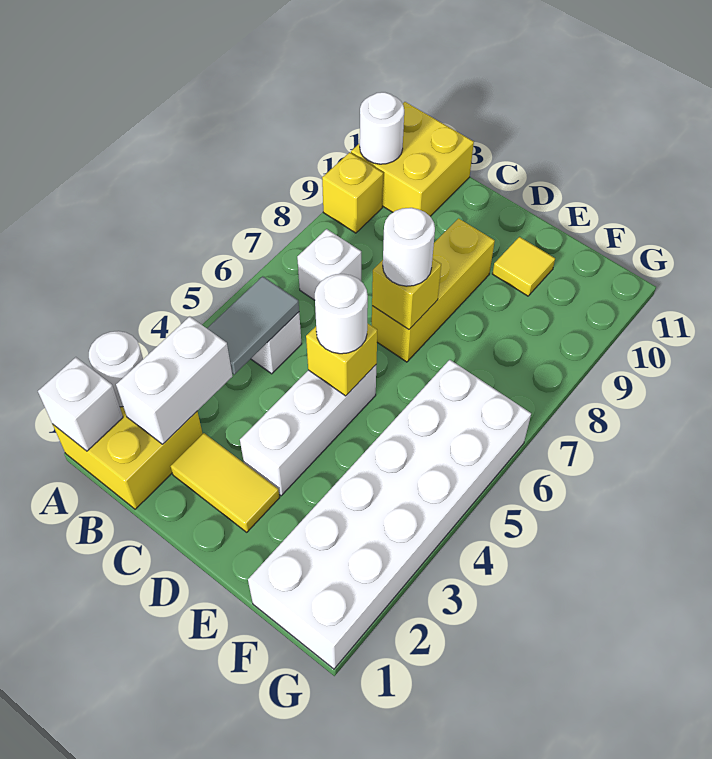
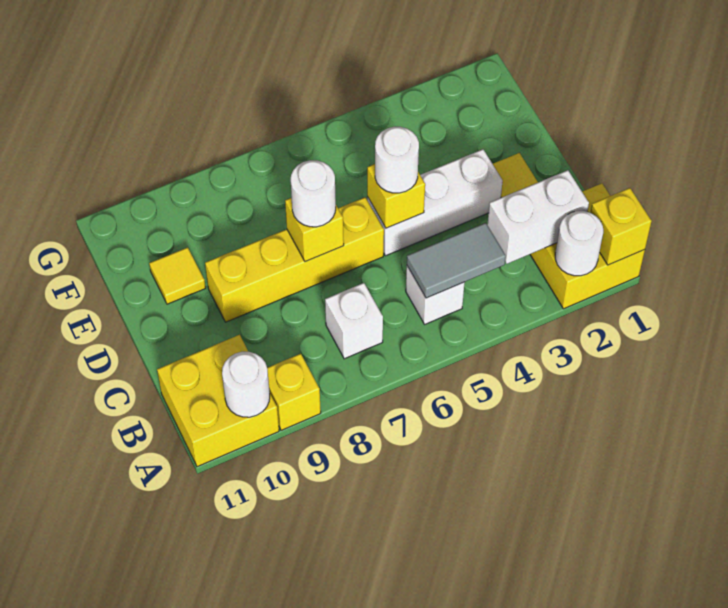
white brick A1 level 2 -> yellow brick A1 level 2
yellow brick D7:D9 level 1 -> yellow brick D6:D9 level 1
white brick F1:G6 level 1 -> none

